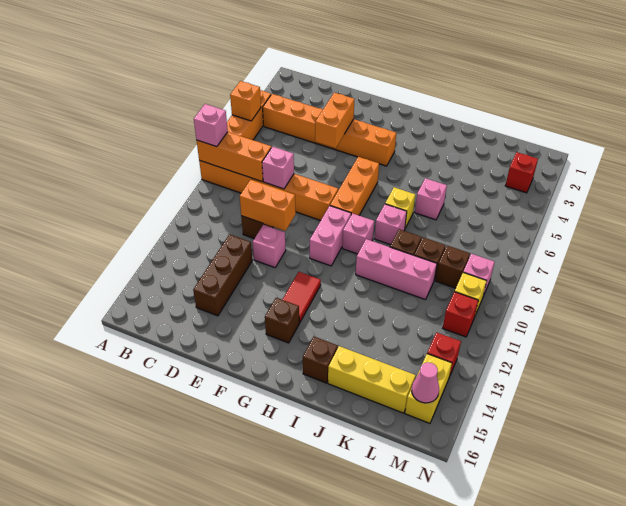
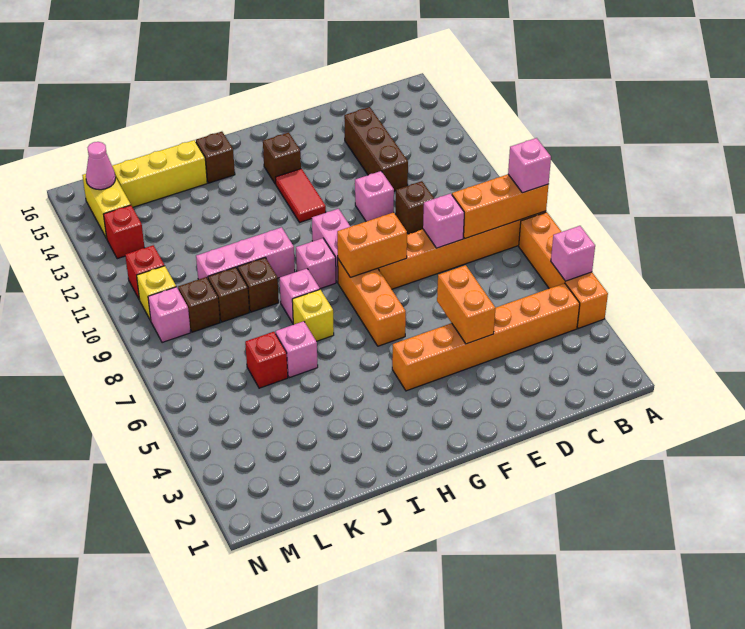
orange brick A5 level 2 -> pink brick A5 level 2
orange brick D10:E10 level 2 -> orange brick F8:G8 level 2
red brick M3 level 1 -> red brick K6 level 1

